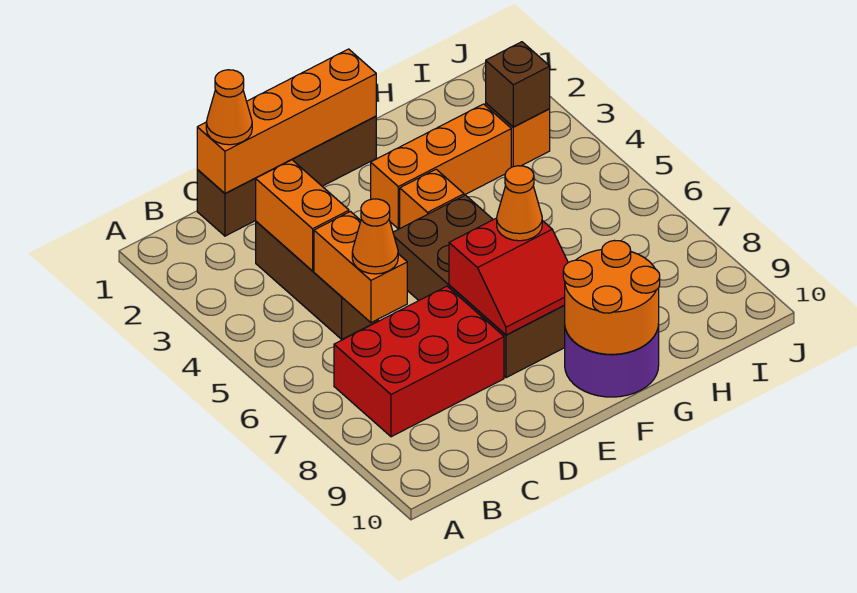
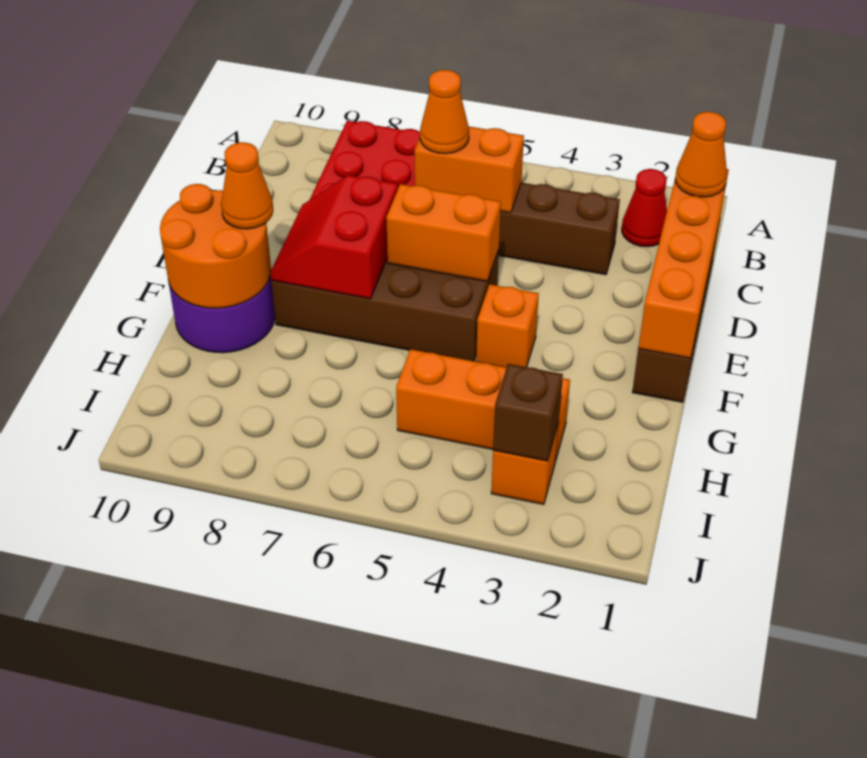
none -> red cone B2 level 1
orange brick C3:C4 level 2 -> orange brick E5:E6 level 2
orange brick F3:H3 level 1 -> orange brick H3:H5 level 1
orange cone F7 level 3 -> orange cone F9 level 3

